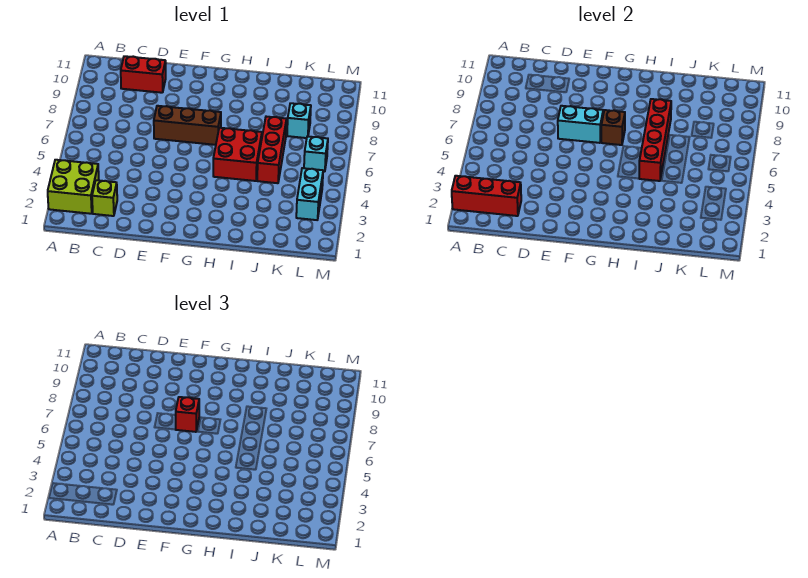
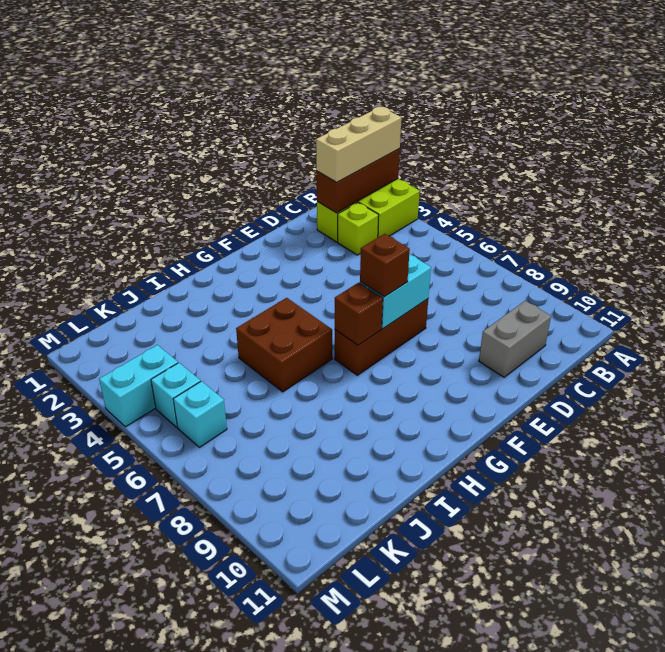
red brick A2:C2 level 2 -> brown brick A2:C2 level 2
none -> tan brick A2:C2 level 3
none -> lime brick C3 level 1
red brick C10:D10 level 1 -> grey brick C10:D10 level 1
red brick F7 level 3 -> brown brick F7 level 3
red brick H5:I6 level 1 -> brown brick H5:I6 level 1
red brick I5:I8 level 2 -> none
red brick J5:J7 level 1 -> none
cyan brick K8 level 1 -> cyan brick L5 level 1
cyan brick L3:L4 level 1 -> cyan brick L4:M4 level 1

